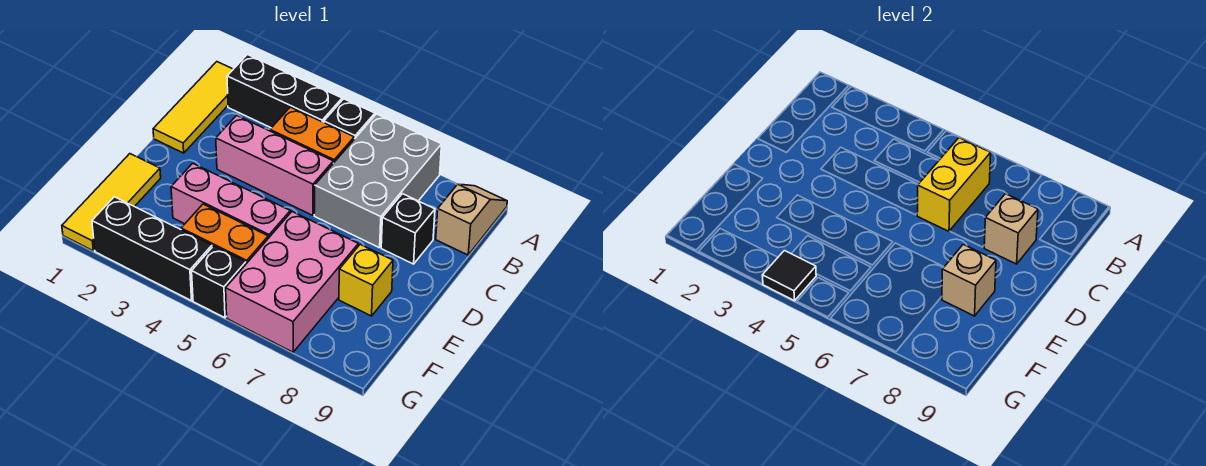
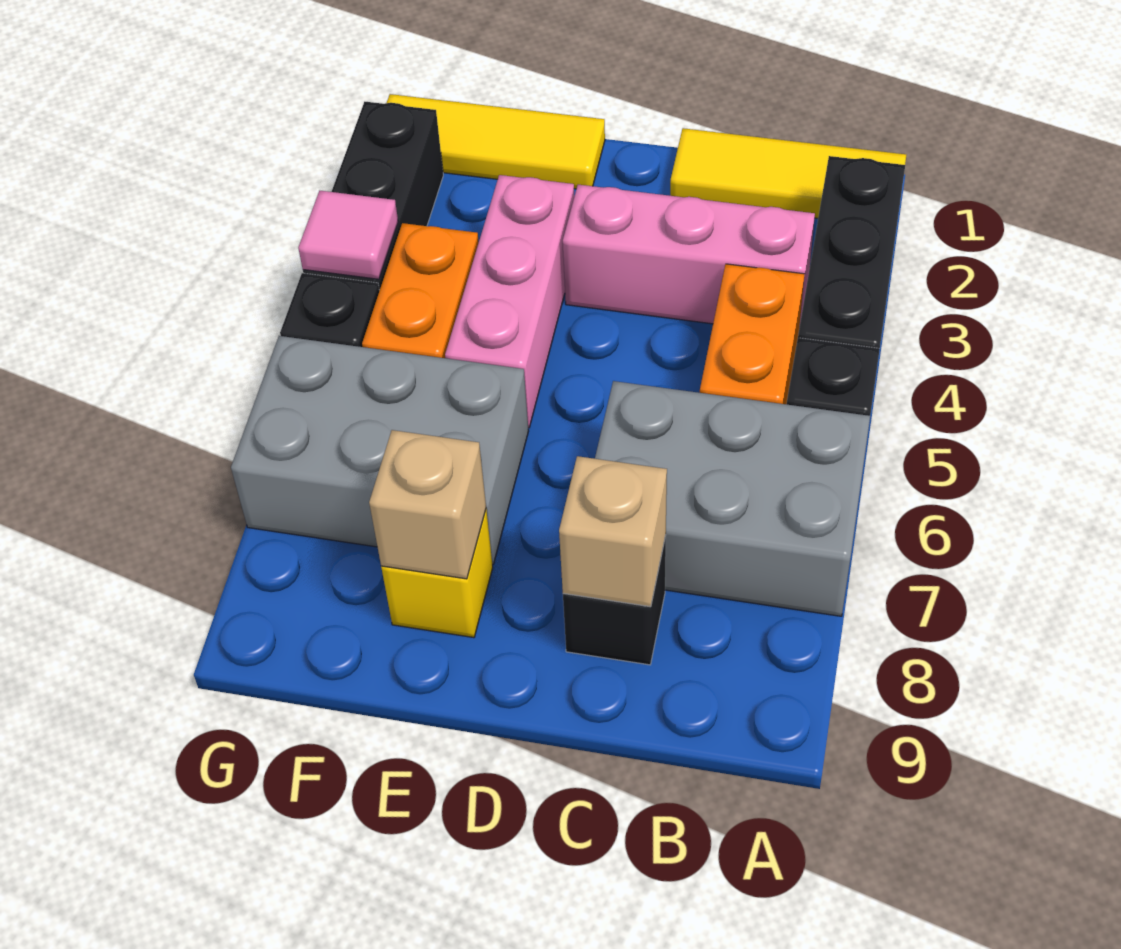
tan slope A9:B9 level 1 top B -> none
yellow brick B6:C6 level 2 -> none
pink brick C3:C5 level 1 -> pink brick B3:D3 level 1
pink brick E6:G7 level 1 -> grey brick E6:G7 level 1
black tile G4 level 2 -> pink tile G4 level 2

